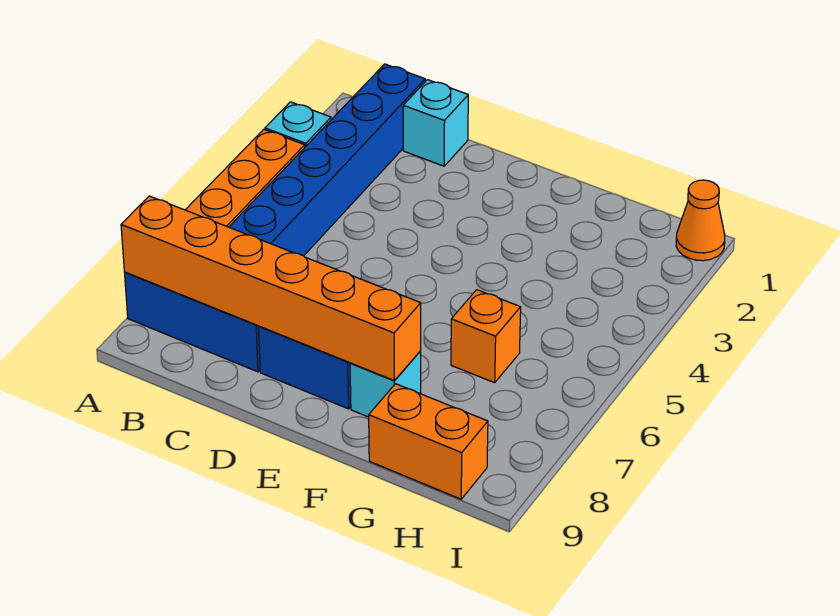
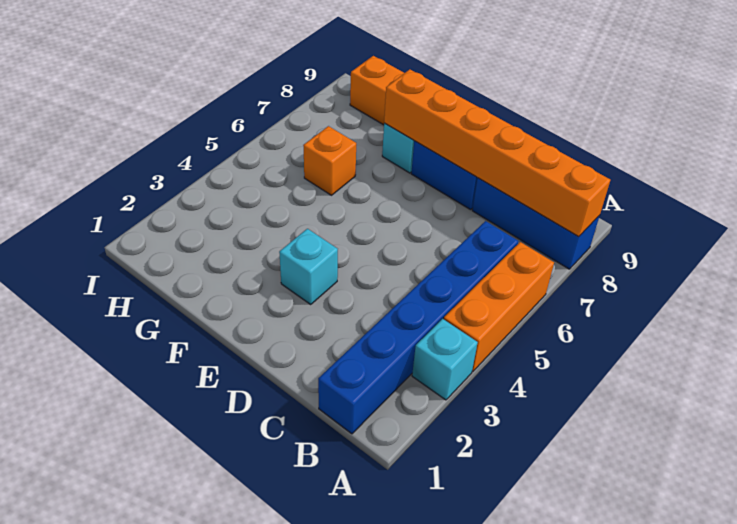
cyan brick C1 level 1 -> cyan brick E3 level 1
orange cone I1 level 1 -> none

